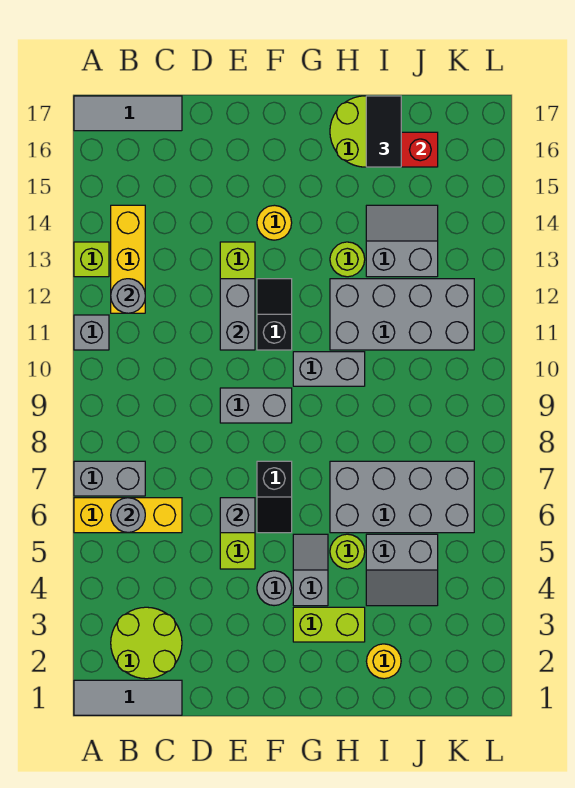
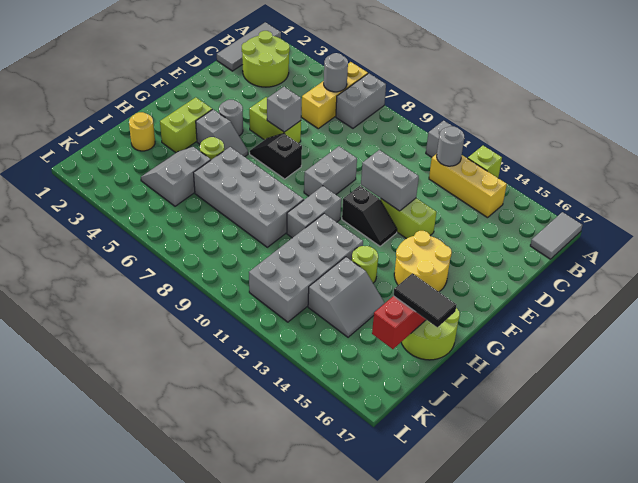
grey tile A17:C17 level 1 -> grey tile A17:B17 level 1
yellow round brick F14 level 1 -> yellow round brick F14:G15 level 1
grey brick H6:K7 level 1 -> grey brick H6:I9 level 1

